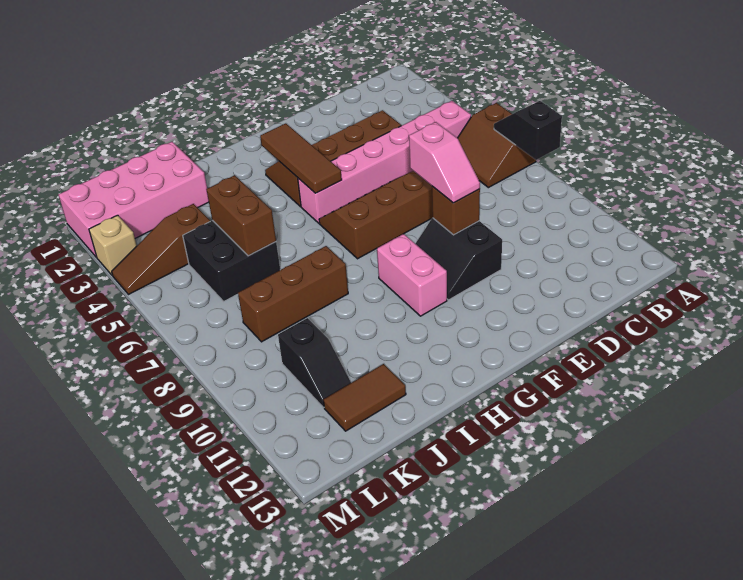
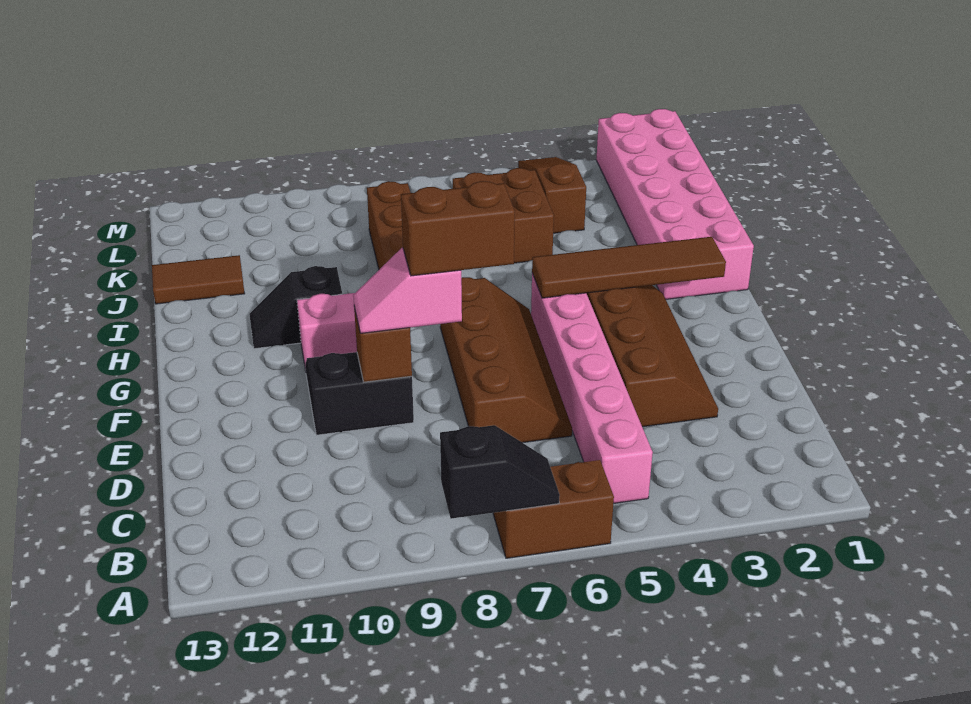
brown slope E6:G7 level 1 top 7 -> brown slope D6:G7 level 1 top 7
brown tile G3:G5 level 2 -> brown tile G2:G5 level 2
pink brick J1:M2 level 1 -> pink brick H1:M2 level 1
black brick J5:K6 level 1 -> brown brick J5:K6 level 1
brown brick J5:J6 level 2 -> brown brick E7:E8 level 4
brown tile J12:K12 level 1 -> brown tile J12:J13 level 1
black slope K10:K11 level 1 top 10 -> black slope H10:H11 level 1 top 10
tan brick M3 level 1 -> none

